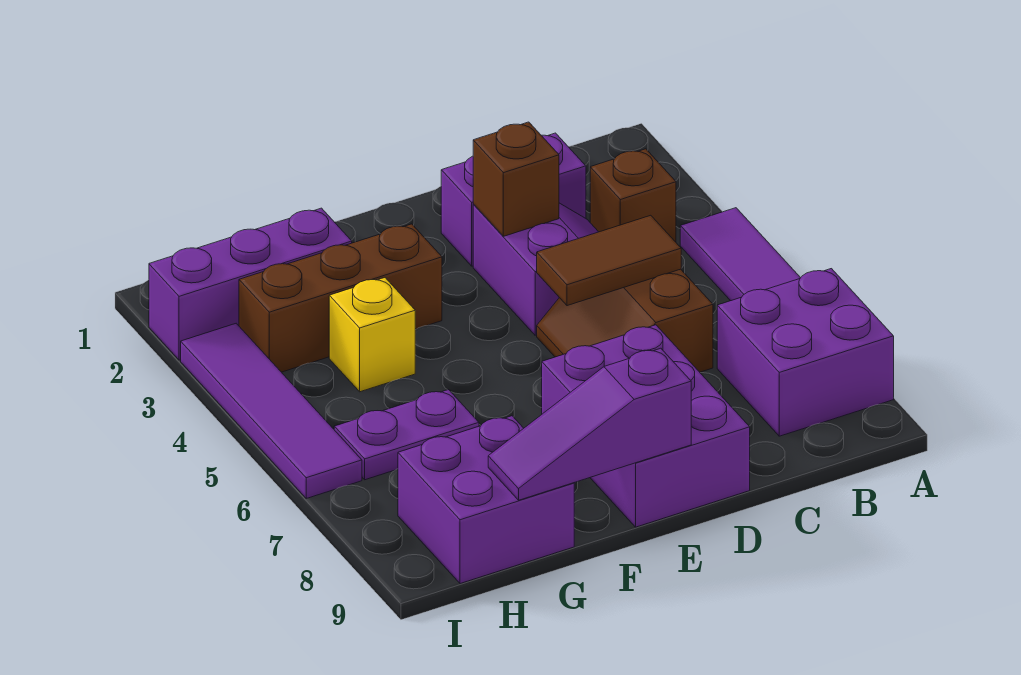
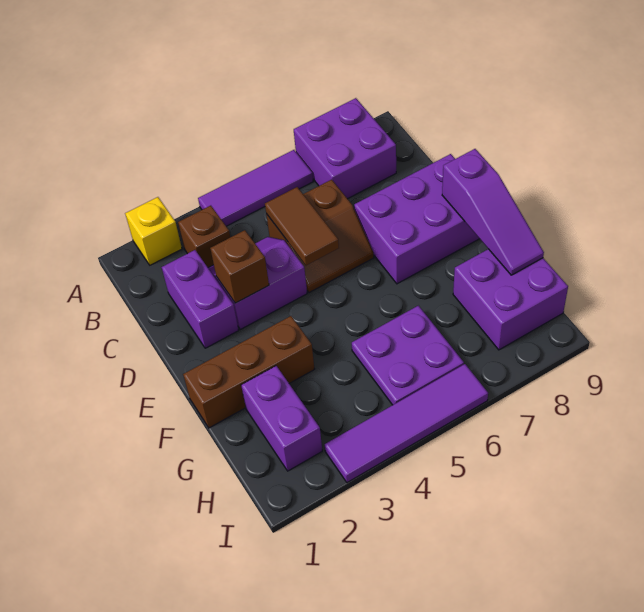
brown brick F3:H3 level 1 -> brown brick F1:F3 level 1
purple brick G2:I2 level 1 -> purple brick G2:H2 level 1
yellow brick G4 level 1 -> yellow brick A2 level 1
purple plate G6:H6 level 1 -> purple plate G5:H6 level 1

